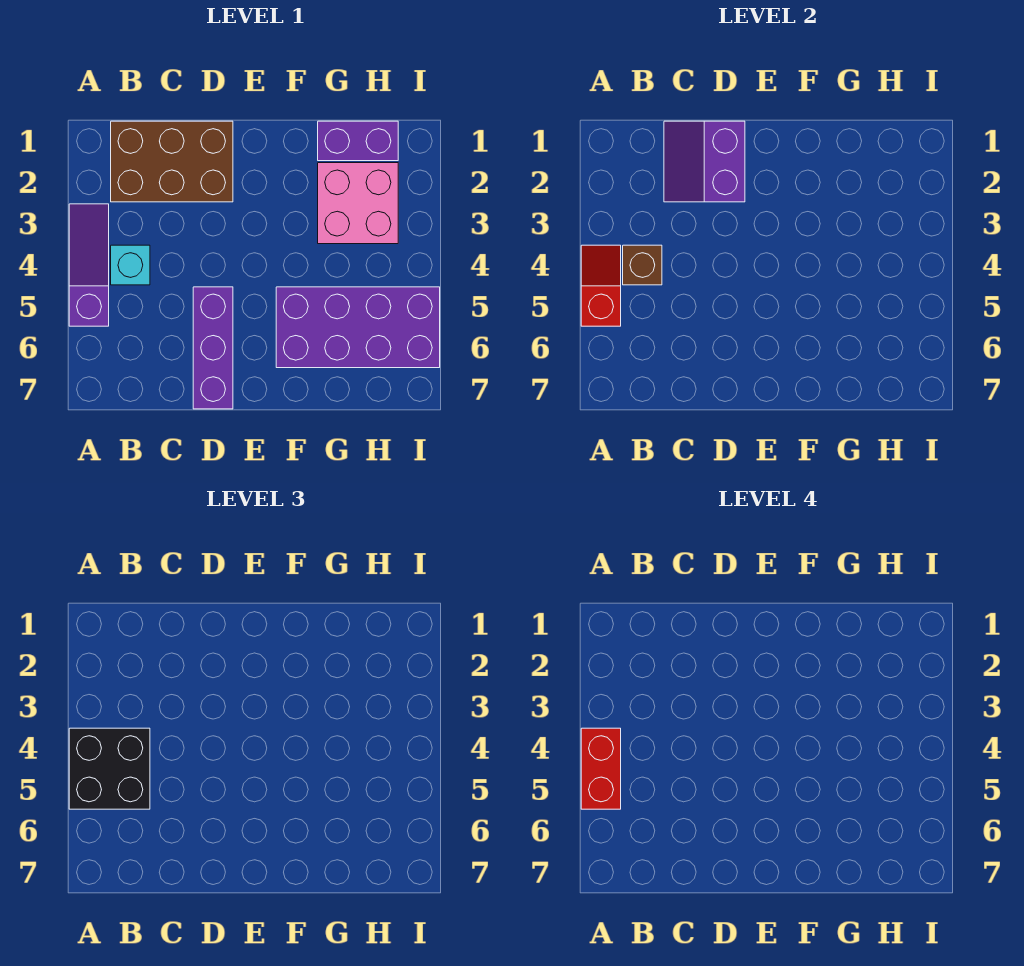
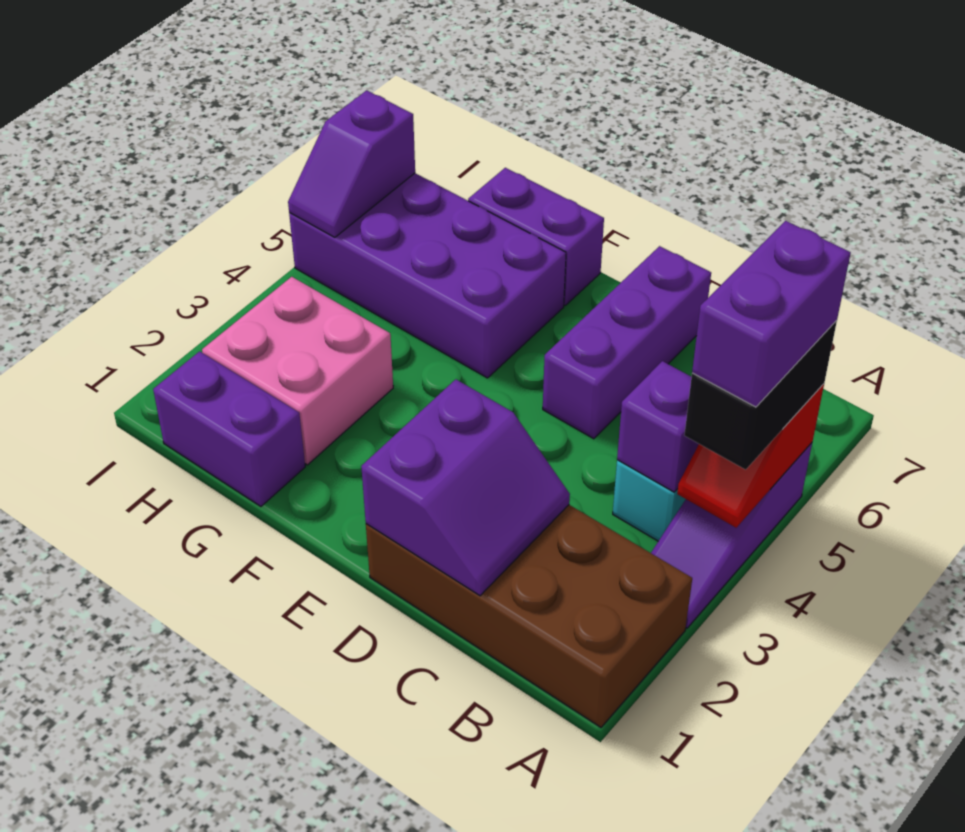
black brick A4:B5 level 3 -> black brick A4:A5 level 3
red brick A4:A5 level 4 -> purple brick A4:A5 level 4
brown brick B1:D2 level 1 -> brown brick A1:D2 level 1
brown brick B4 level 2 -> purple brick B4 level 2
none -> purple brick F7:G7 level 1
none -> purple slope I5:I6 level 2 top 6

